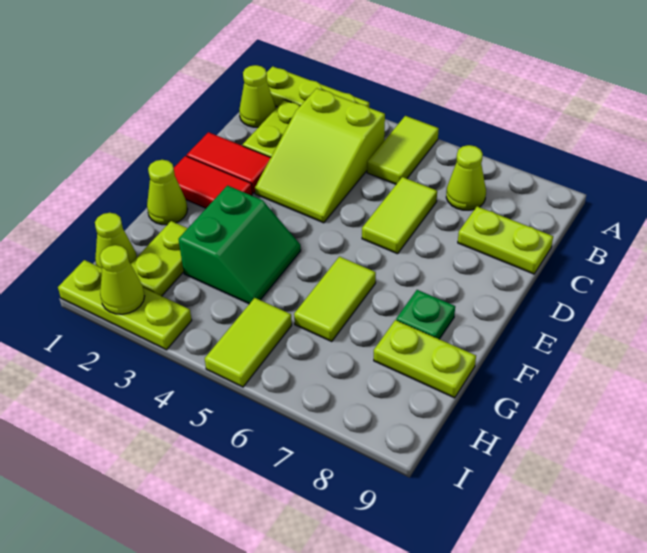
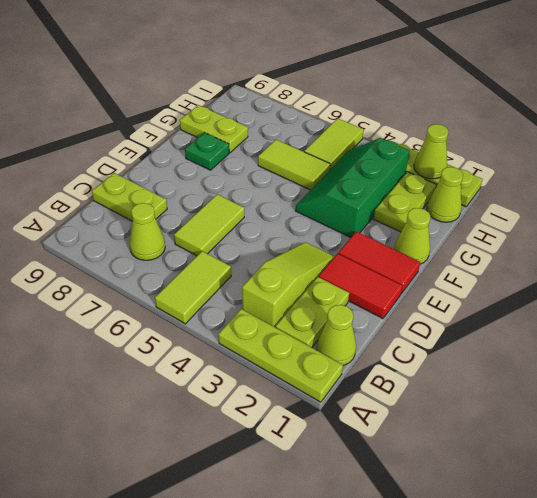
lime slope B3:D4 level 1 top B -> lime slope B3:D3 level 1 top B
green slope F3:G4 level 1 top 3 -> green slope F3:H4 level 1 top 3
lime tile F6:G6 level 1 -> lime tile G5:G6 level 1

